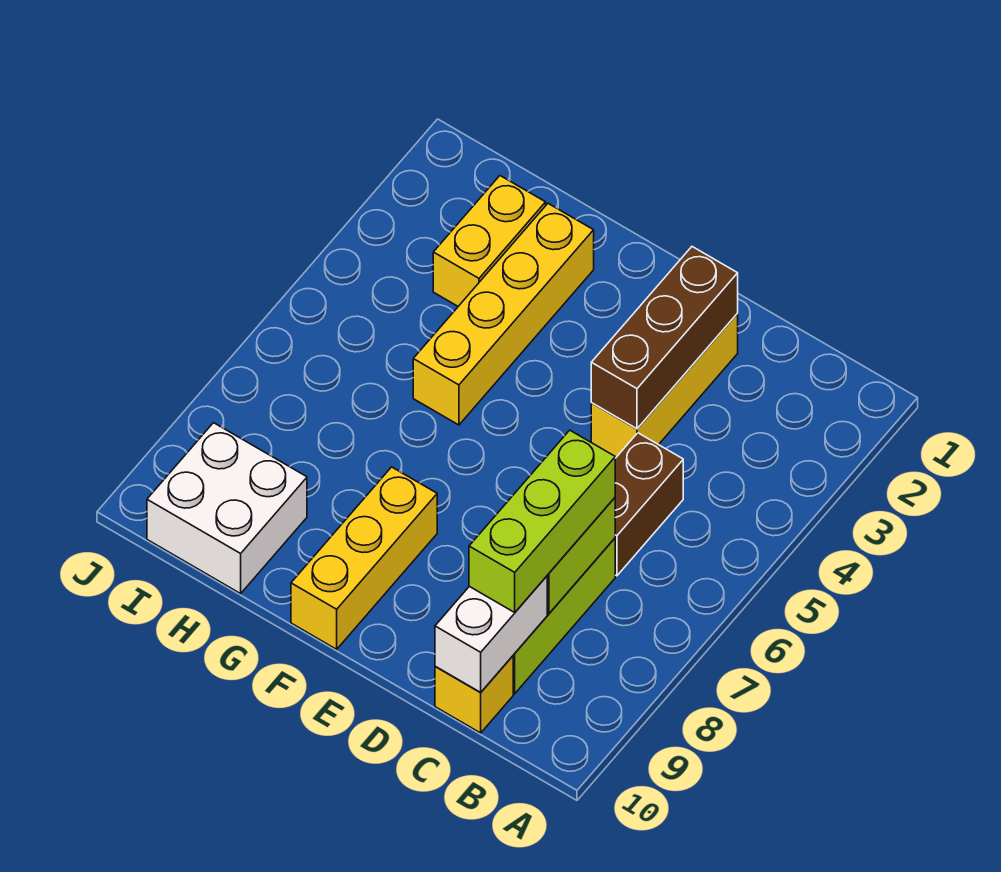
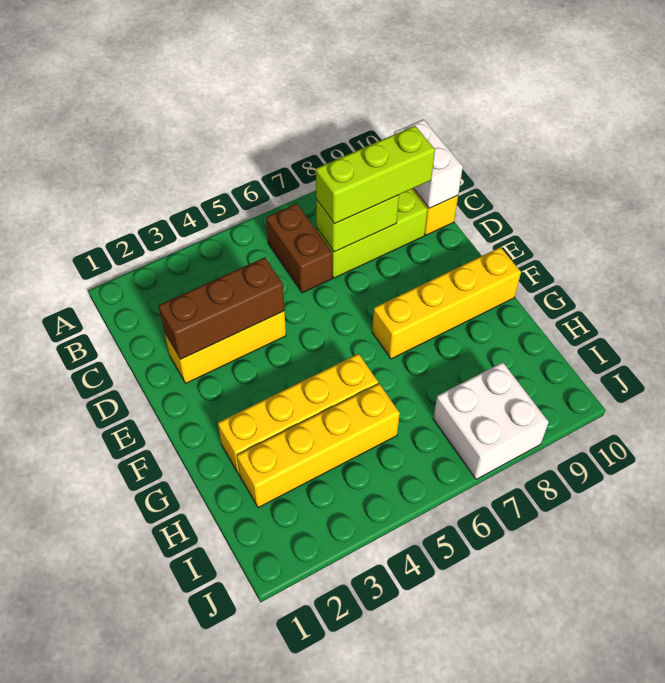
brown brick C5:C6 level 1 -> brown brick B6:C6 level 1
white brick C9:C10 level 2 -> white brick B10:C10 level 2
yellow brick F8:F10 level 1 -> yellow brick F7:F10 level 1
yellow brick H2:H3 level 1 -> yellow brick H2:H5 level 1
white brick H9:I10 level 1 -> white brick I7:J8 level 1

